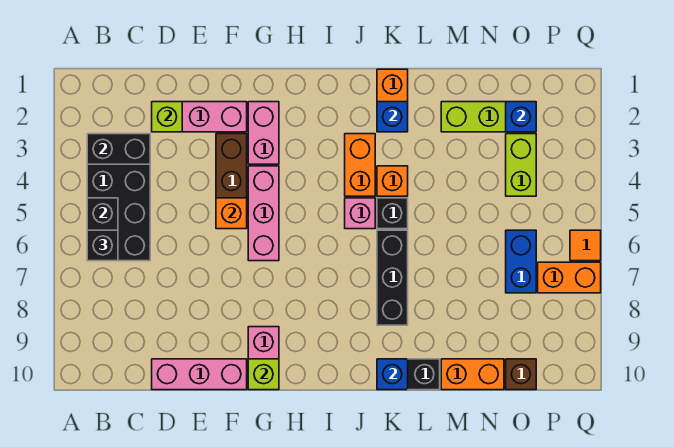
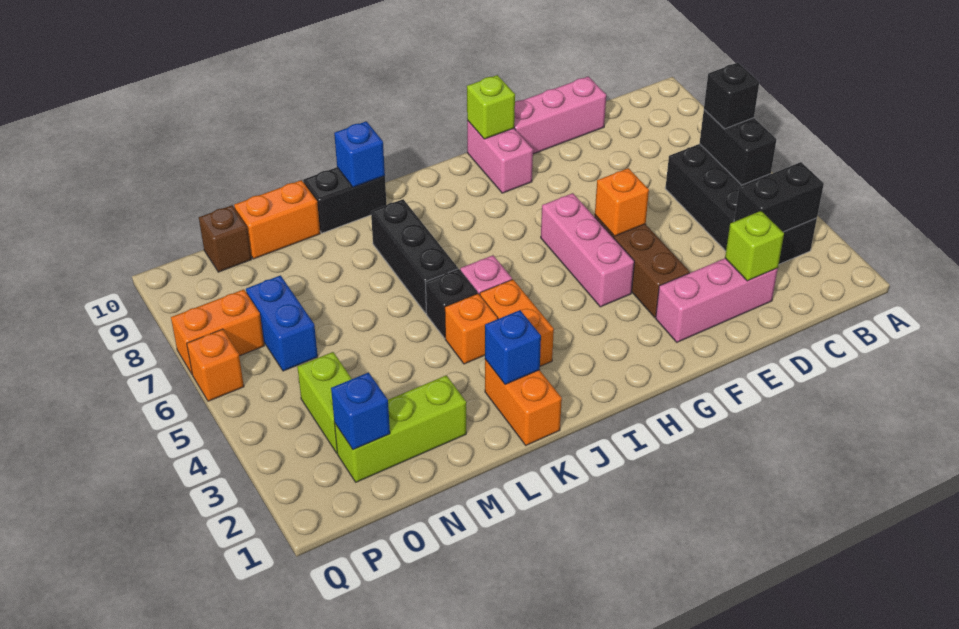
pink brick G2:G3 level 1 -> none
orange tile Q6 level 1 -> orange brick Q6 level 1

